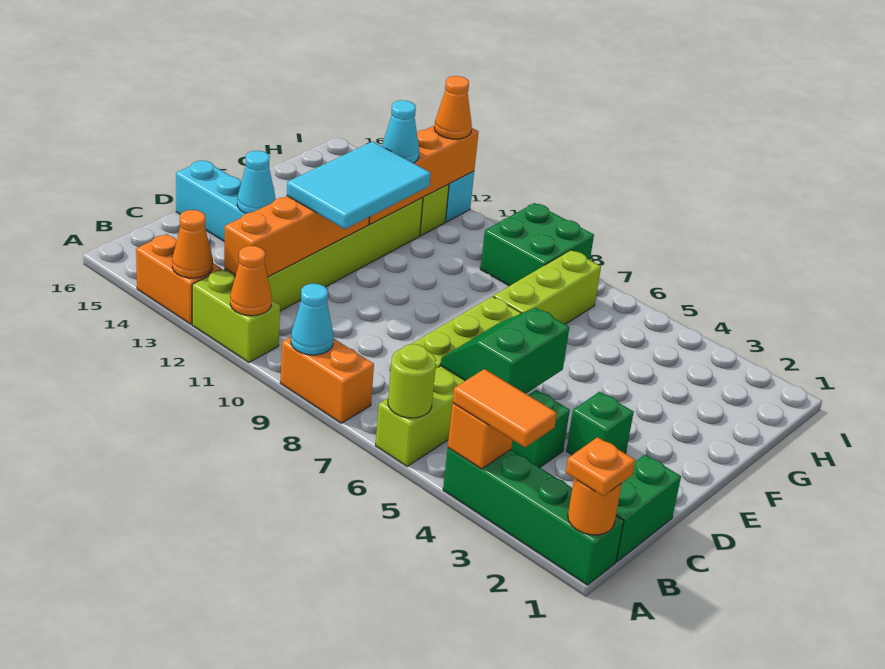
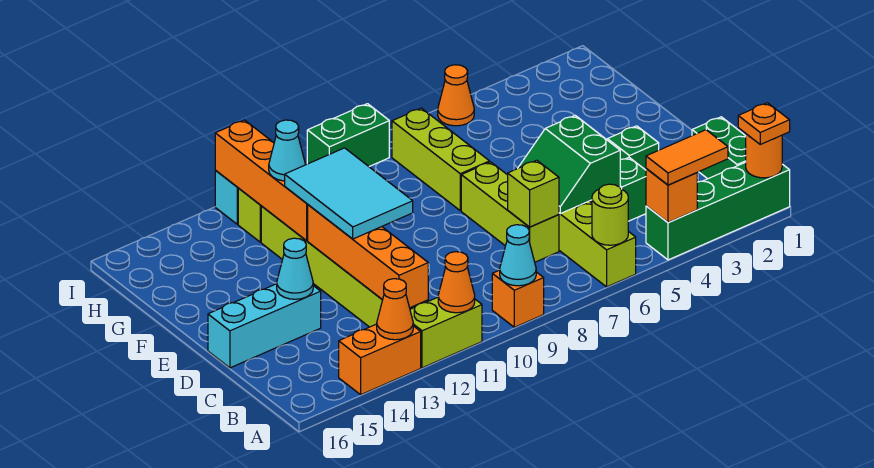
orange brick A8:A9 level 1 -> orange brick A9 level 1
none -> lime brick C7 level 2
green brick H8:I9 level 1 -> green brick I8:I9 level 1
orange cone I12 level 3 -> orange cone I5 level 1

